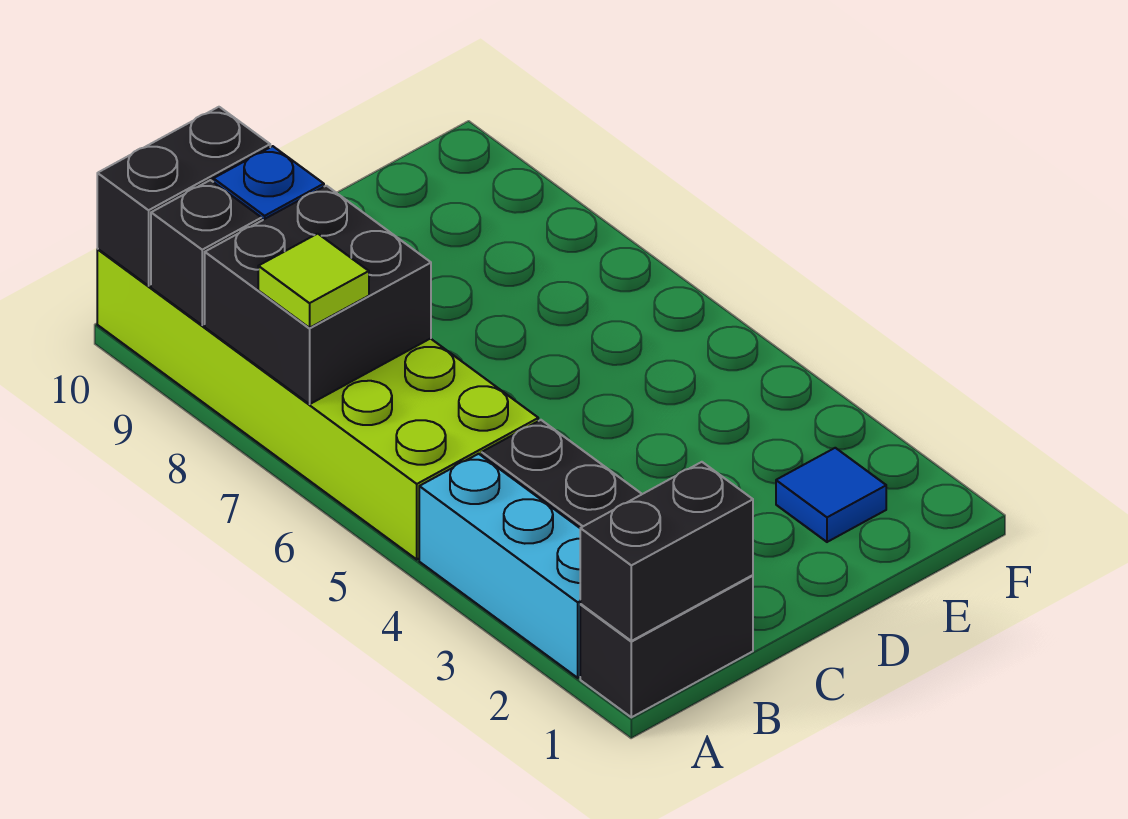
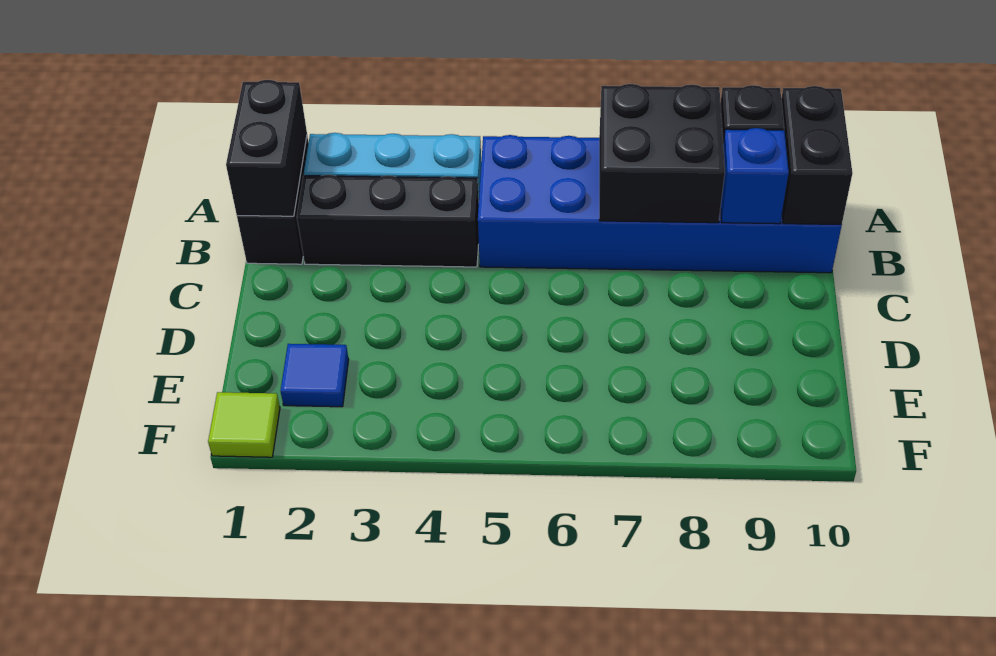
lime brick A5:B10 level 1 -> blue brick A5:B10 level 1
lime tile A7 level 3 -> lime tile F1 level 1

